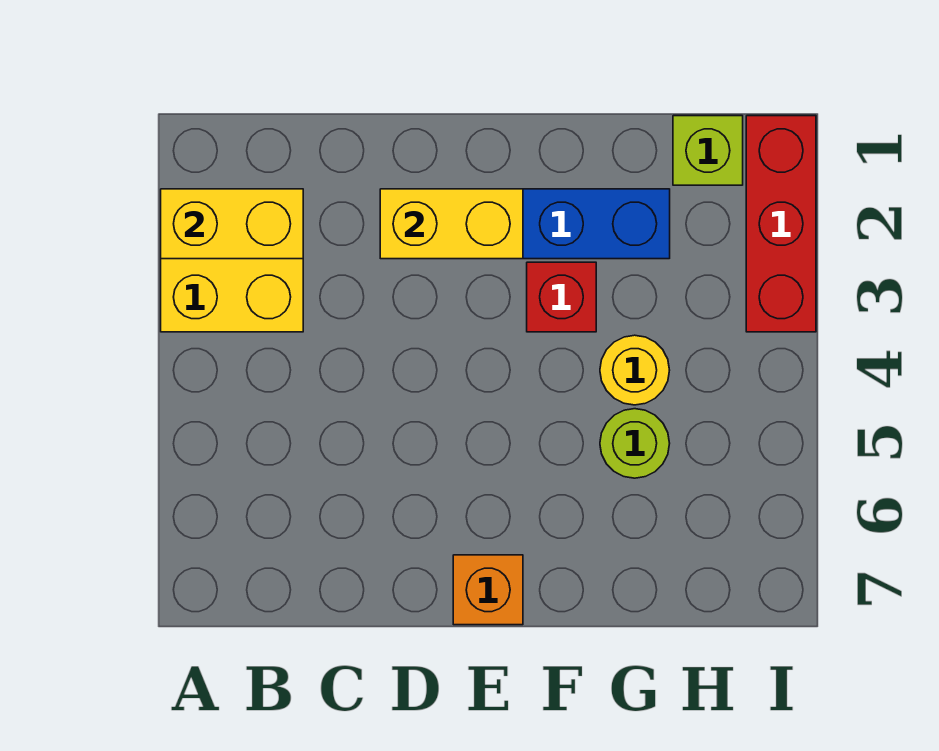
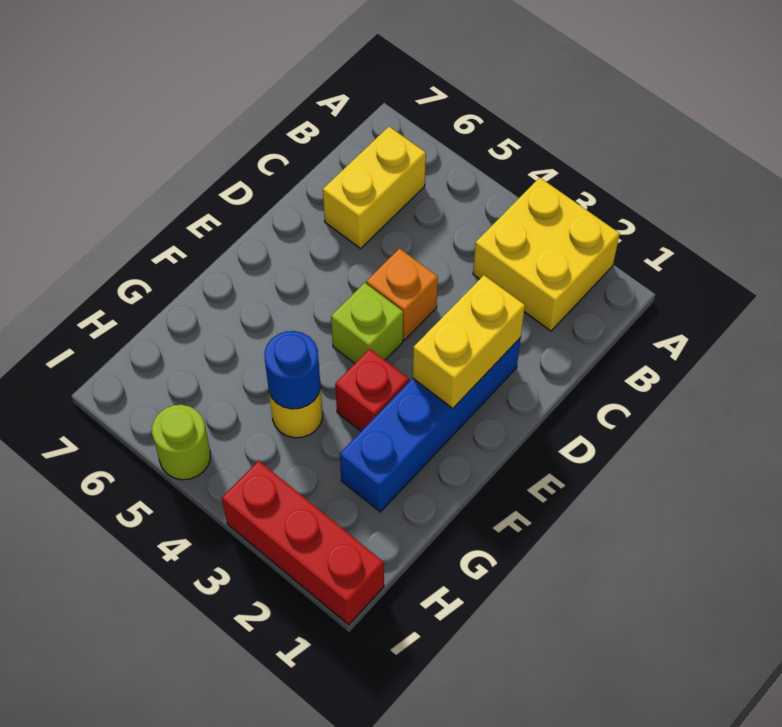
yellow brick A2:B2 level 2 -> yellow brick B6:C6 level 1
orange brick E7 level 1 -> orange brick D4 level 1
none -> blue round brick G4 level 2
lime round brick G5 level 1 -> lime round brick I5 level 1
lime brick H1 level 1 -> lime brick E4 level 1

